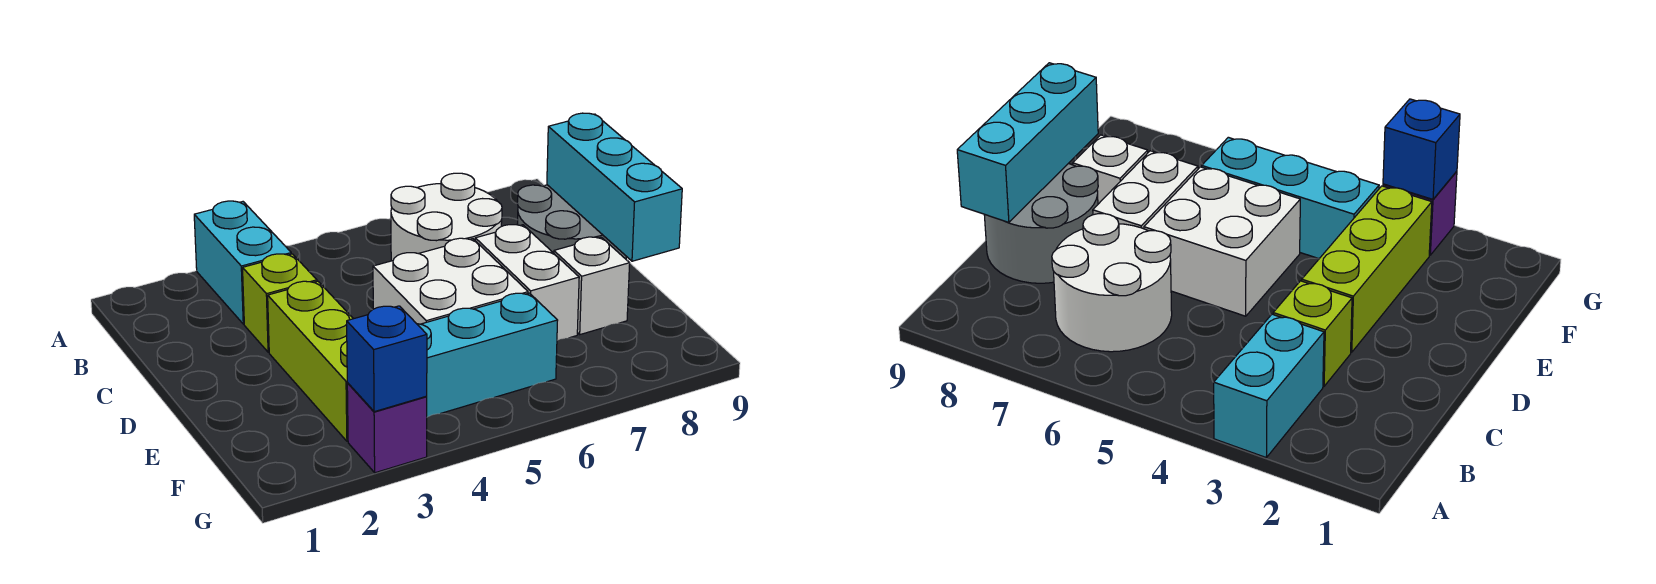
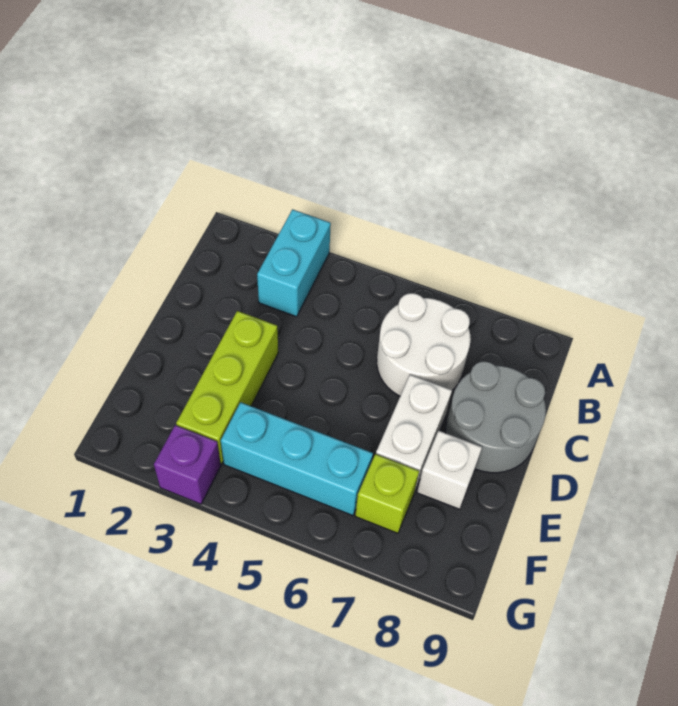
lime brick C3 level 1 -> lime brick F7 level 1
cyan brick C9:E9 level 2 -> none
white brick D5:E6 level 1 -> none
blue brick G3 level 2 -> none

